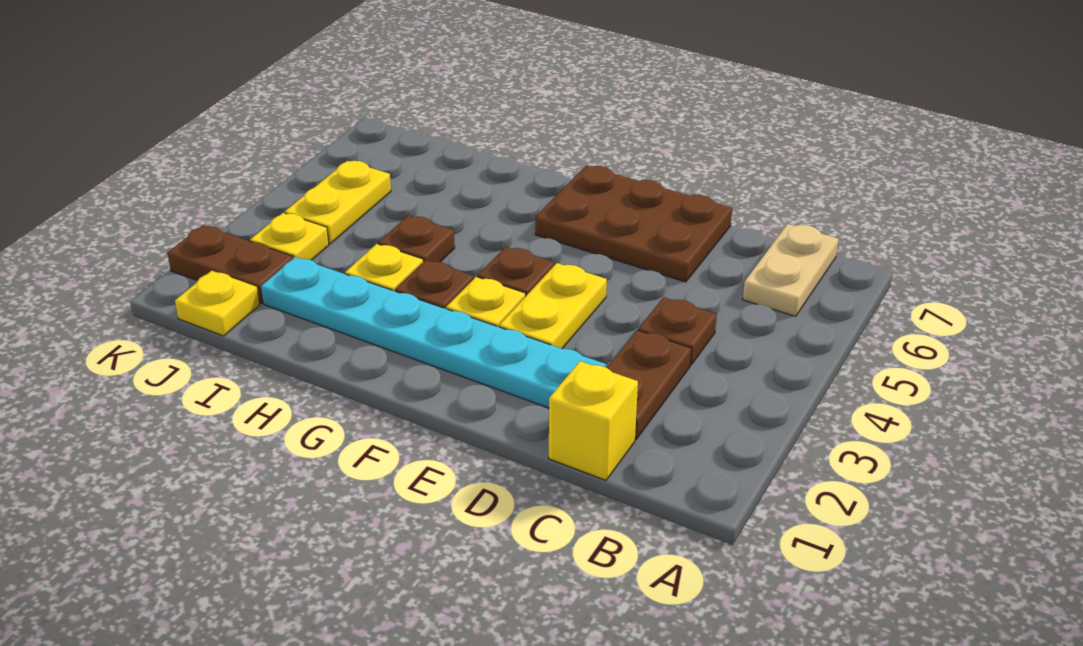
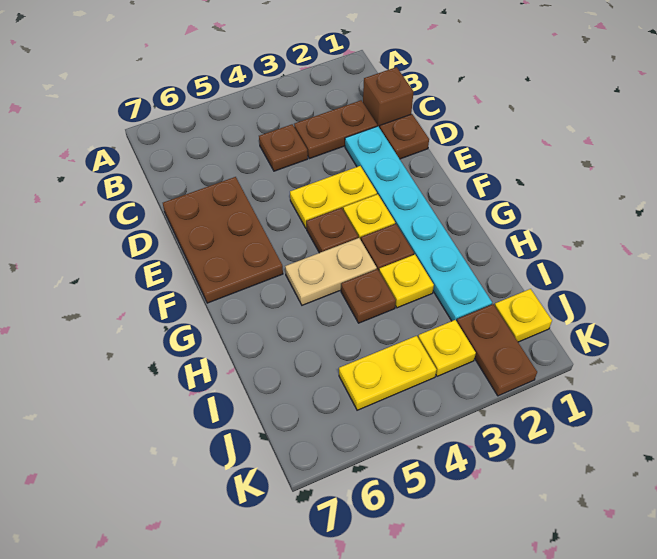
tan plate B6:B7 level 1 -> tan plate G4:G5 level 1
yellow brick C1 level 1 -> brown brick C1 level 1
none -> brown plate D1 level 1

